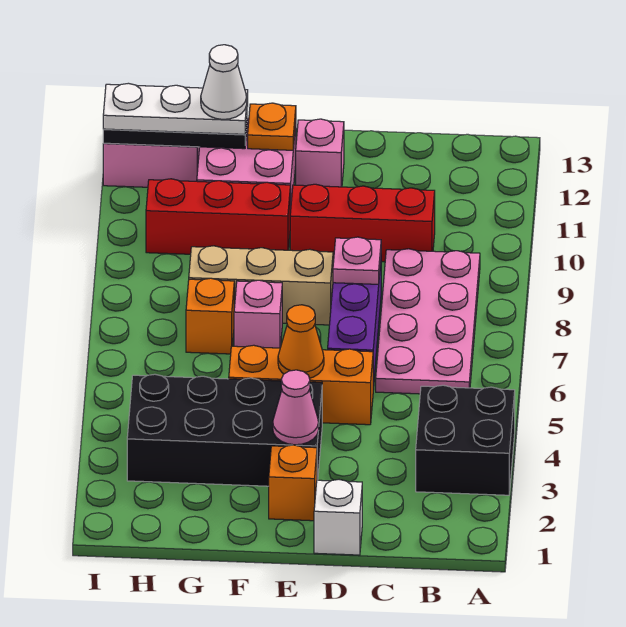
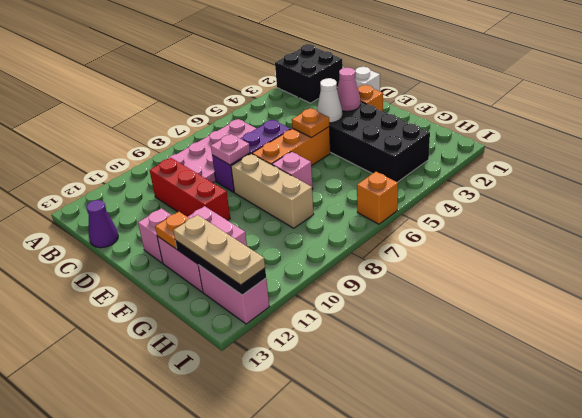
black brick A3:B4 level 1 -> black brick A1:B2 level 1
none -> purple cone C13 level 1
orange brick D5:F5 level 1 -> orange brick E5:E7 level 1
orange cone E5 level 2 -> orange plate E5 level 2
red brick F10:H10 level 1 -> none
orange brick G7 level 1 -> orange brick I6 level 1
white plate G12:I12 level 3 -> tan plate G12:I12 level 3
white cone G12 level 4 -> white cone E4 level 2

